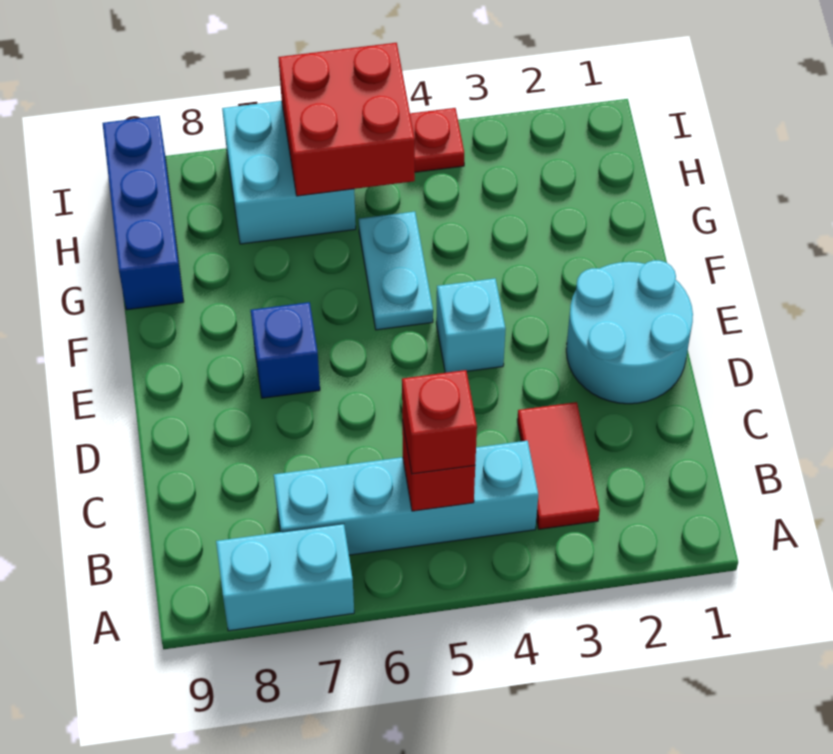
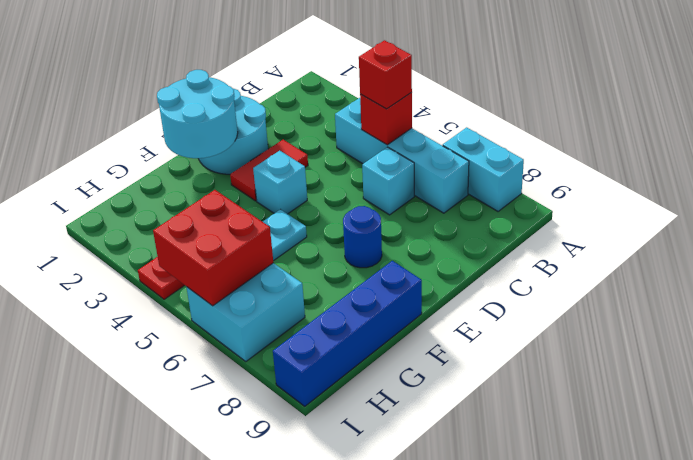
red tile B3:C3 level 1 -> red tile D3:E3 level 1
none -> cyan brick C6 level 1
none -> cyan round brick E1:F2 level 2
blue brick E7 level 1 -> blue round brick E7 level 1
blue brick G9:I9 level 1 -> blue brick F9:I9 level 1

